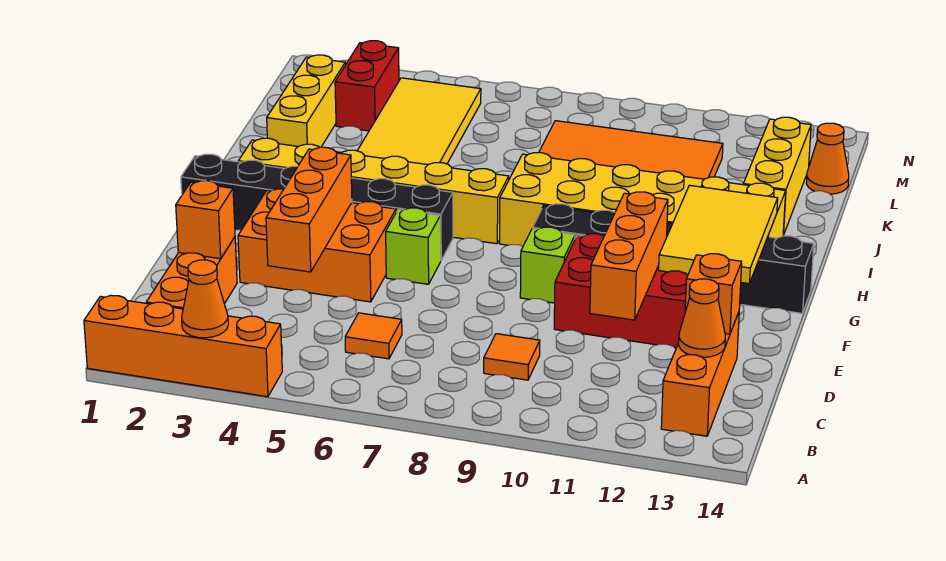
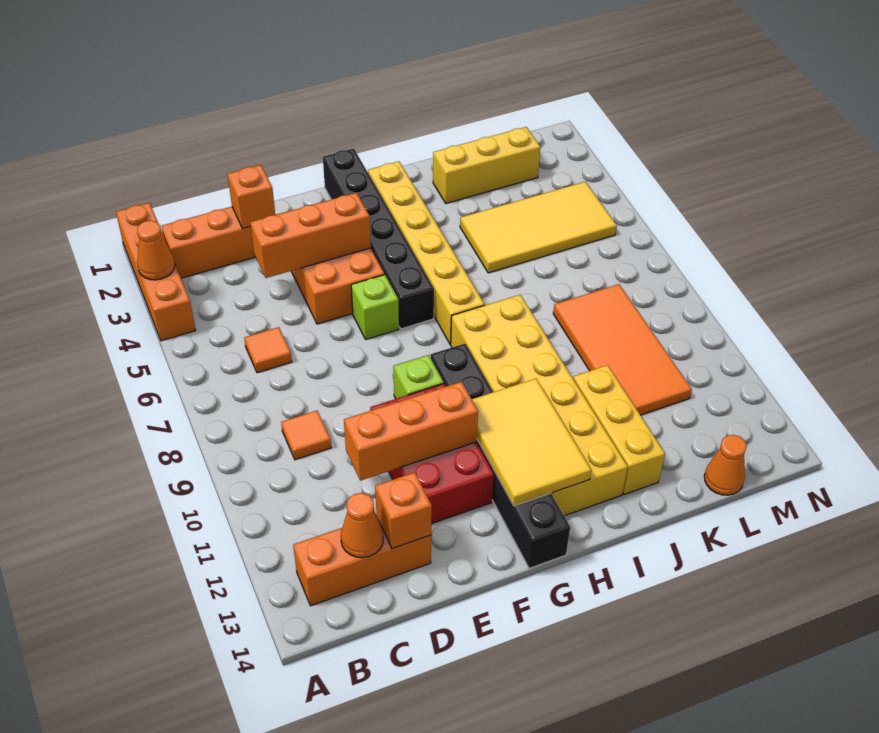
yellow tile F12:H13 level 2 -> yellow tile G11:H13 level 2
yellow brick J13:L13 level 1 -> yellow brick J11:J13 level 1
red brick L3:M3 level 1 -> none

